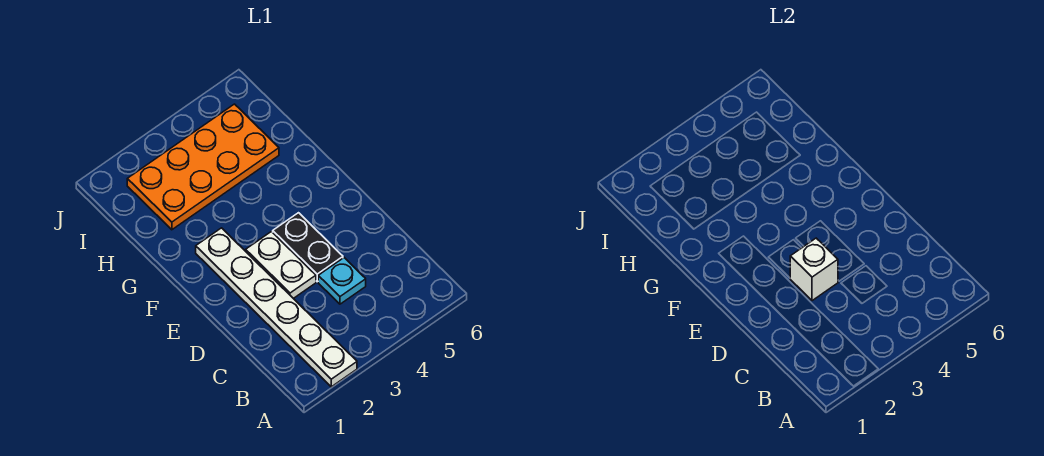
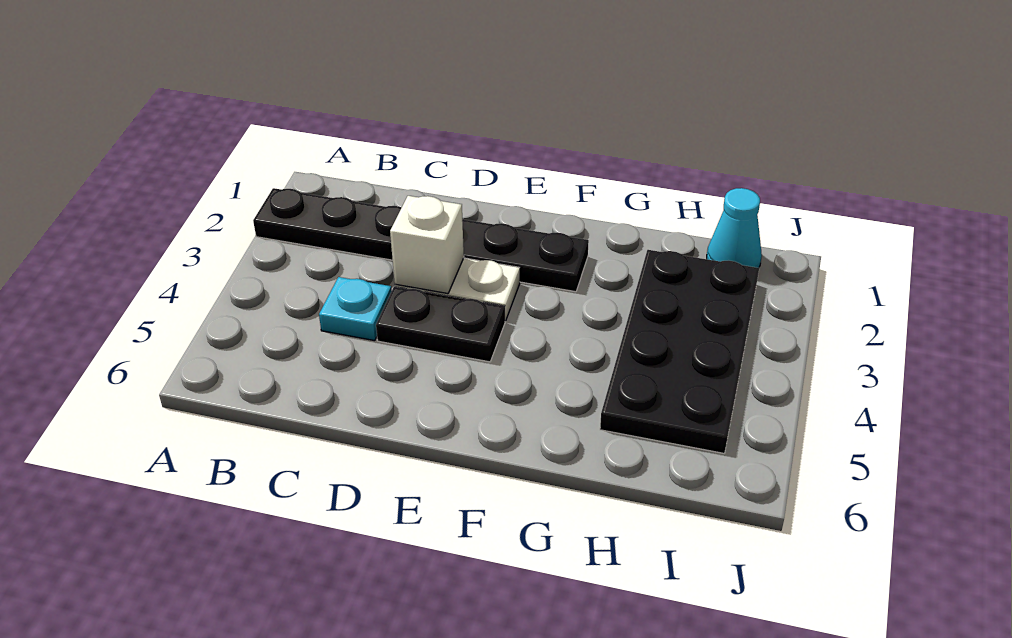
white plate A2:F2 level 1 -> black plate A2:F2 level 1
orange plate H2:I5 level 1 -> black plate H2:I5 level 1
none -> cyan cone I1 level 1

